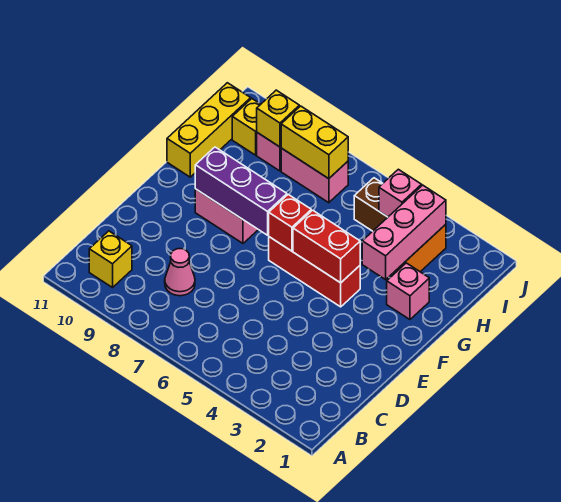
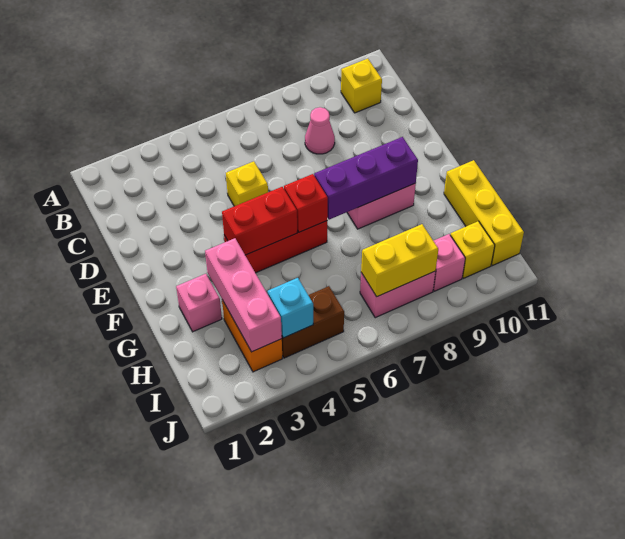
pink brick I4 level 2 -> cyan brick I4 level 2
yellow brick I9 level 2 -> yellow brick D5 level 1

